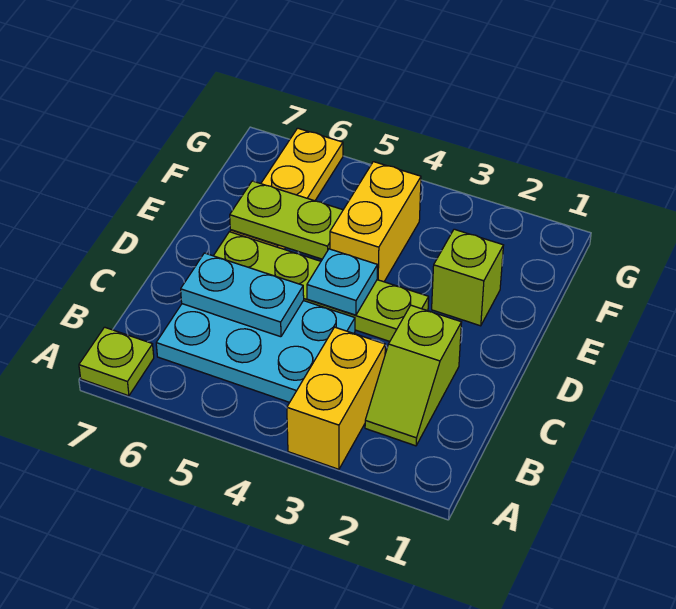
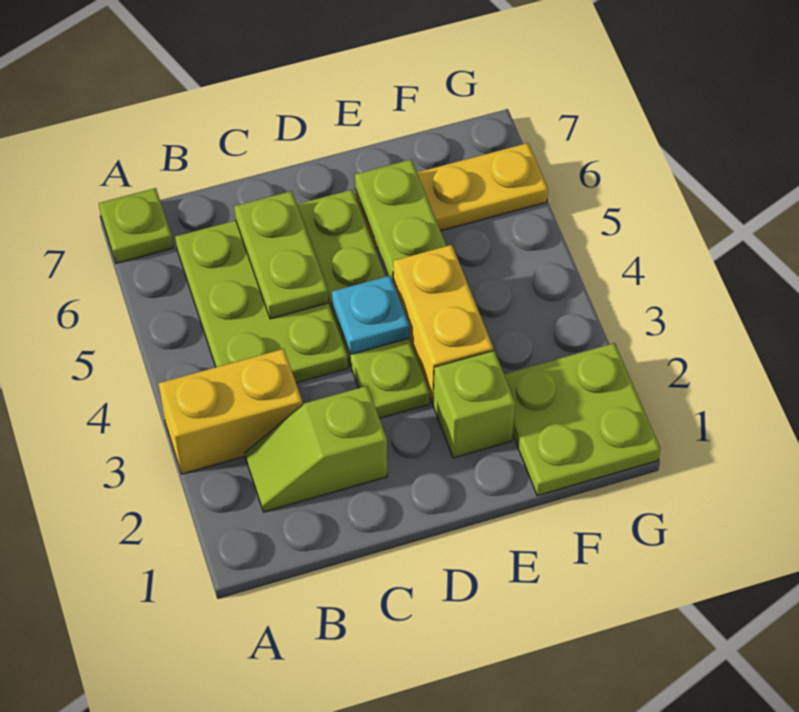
cyan plate B4:C6 level 1 -> lime plate B4:C6 level 1
cyan plate C5:C6 level 2 -> lime plate C5:C6 level 2
yellow brick E4:F4 level 1 -> yellow brick E3:E4 level 1
none -> lime plate F1:G2 level 1

